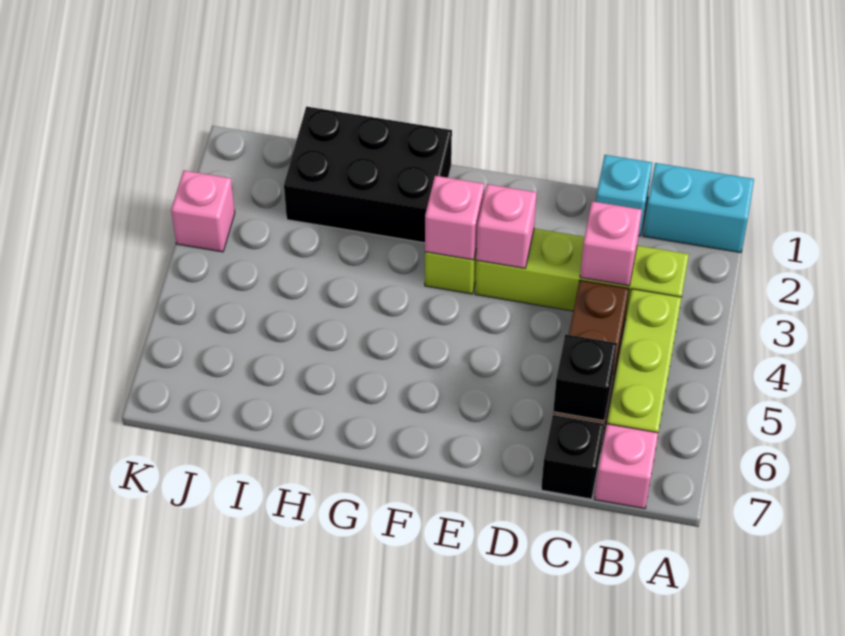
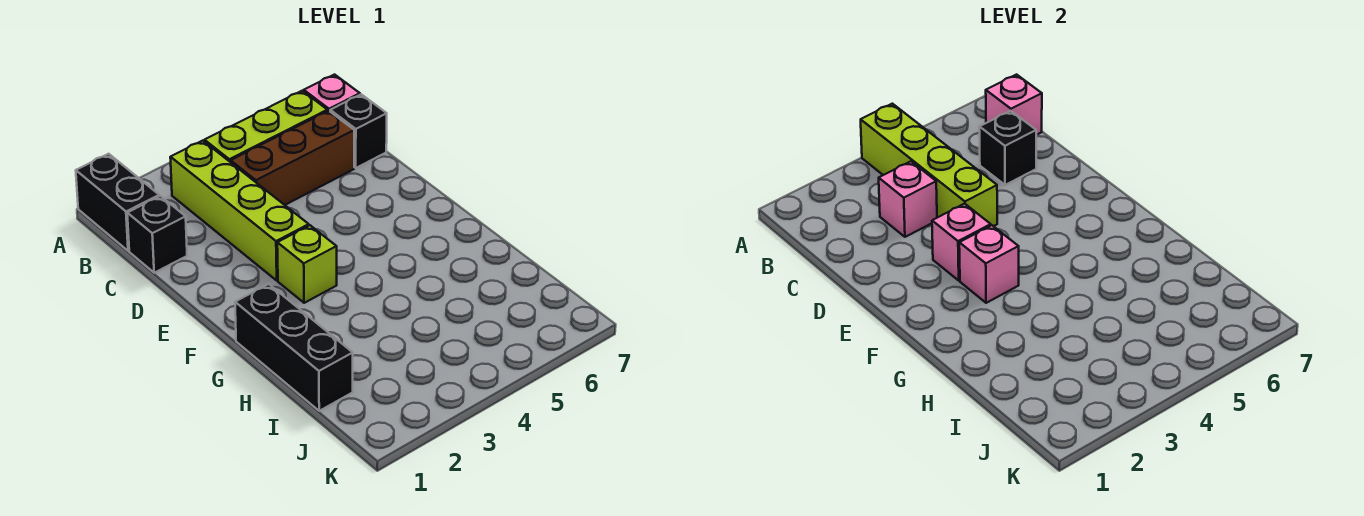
cyan brick A1:B1 level 1 -> black brick A1:B1 level 1
none -> lime brick A4:D4 level 2
cyan brick C1 level 1 -> black brick C1 level 1
black brick G1:I2 level 1 -> black brick G1:I1 level 1
pink brick K3 level 1 -> pink brick B7 level 2

